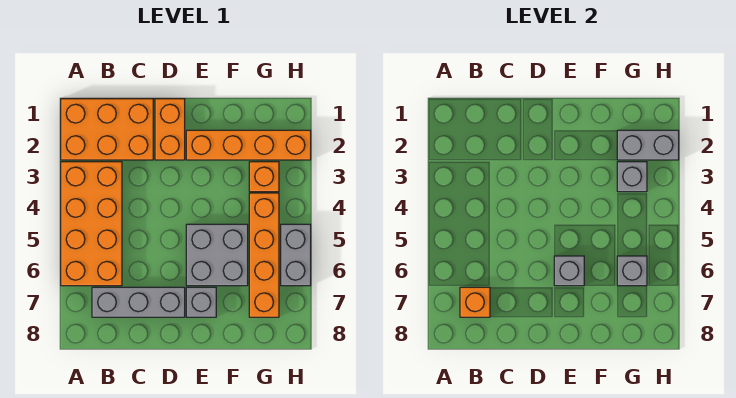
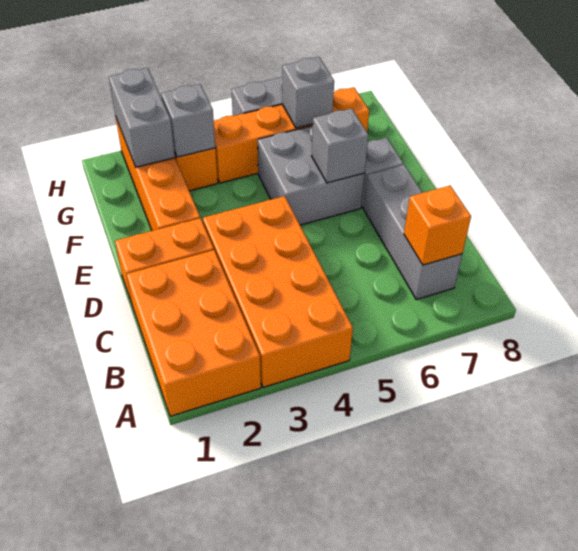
orange brick A3:B6 level 1 -> orange brick A3:D4 level 1

